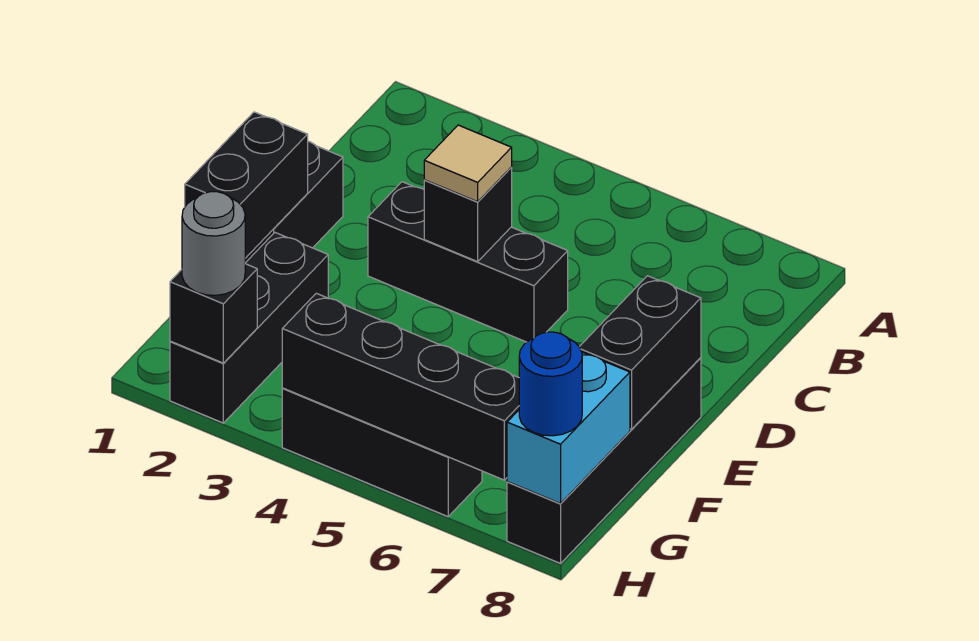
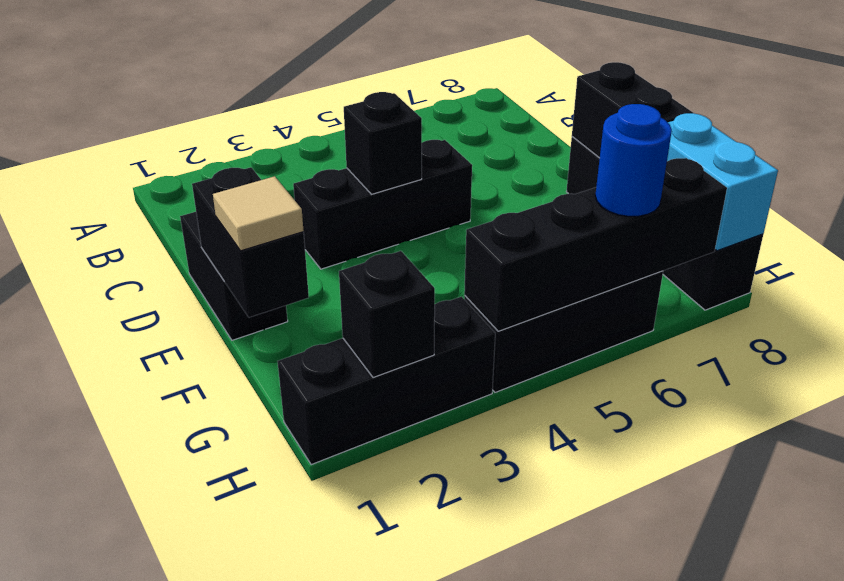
tan tile D4 level 3 -> tan tile F1 level 3
black brick F2:H2 level 1 -> black brick H1:H3 level 1
grey round brick H2 level 3 -> none
blue round brick H8 level 3 -> blue round brick H6 level 3

